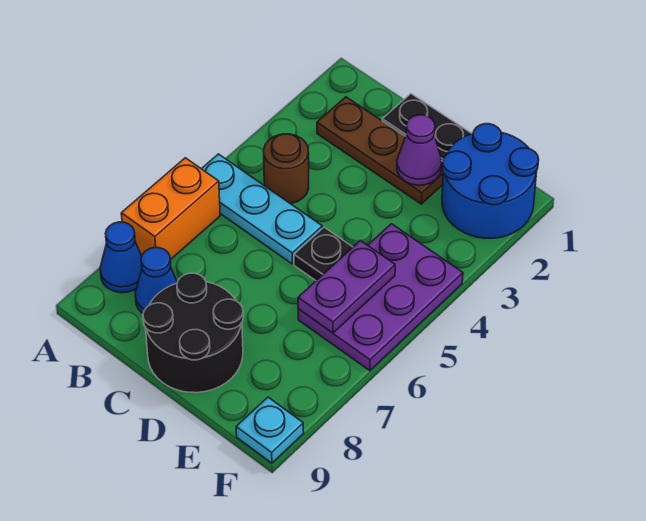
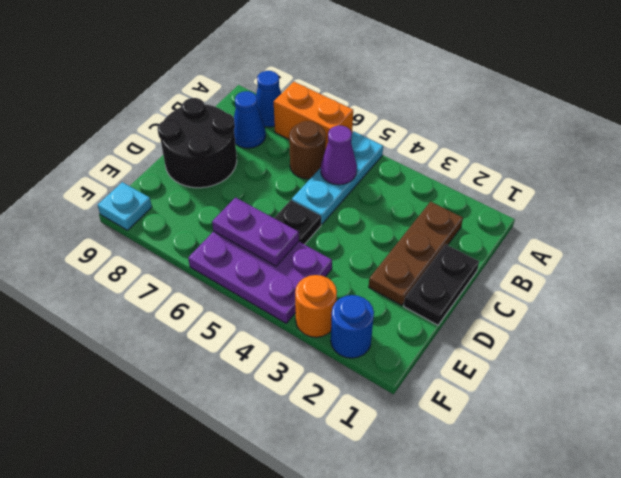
brown round brick B4 level 1 -> brown round brick B6 level 1
purple cone D2 level 2 -> purple cone B5 level 2
blue round brick E1:F2 level 1 -> blue round brick F2 level 1
none -> orange round brick F3 level 1

